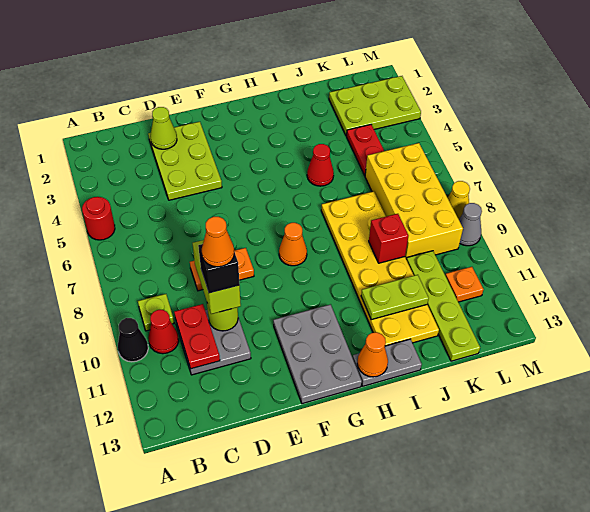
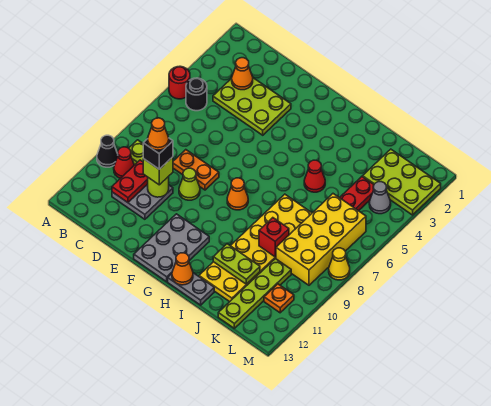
none -> black round brick B5 level 1
none -> orange cone C3 level 2
lime plate D2:E4 level 1 -> lime plate C3:E4 level 1
lime cone D2 level 2 -> lime cone E9 level 1
lime brick D9:D10 level 3 -> lime brick D10 level 3
grey cone M9 level 1 -> grey cone L4 level 1

